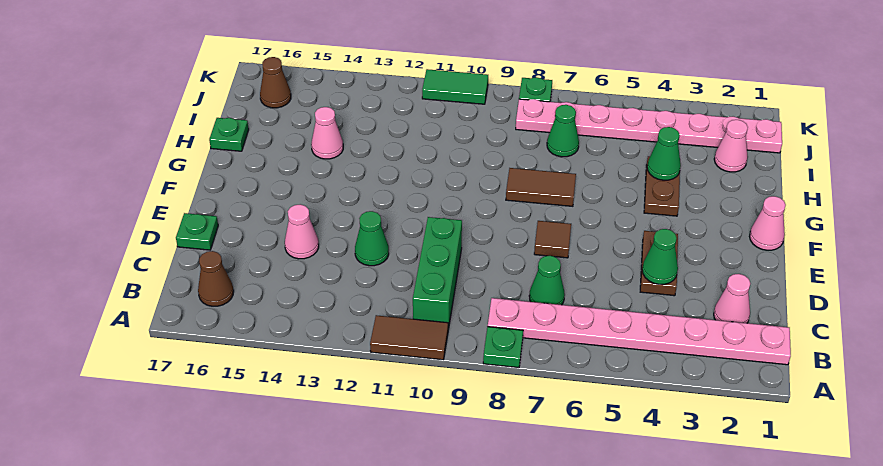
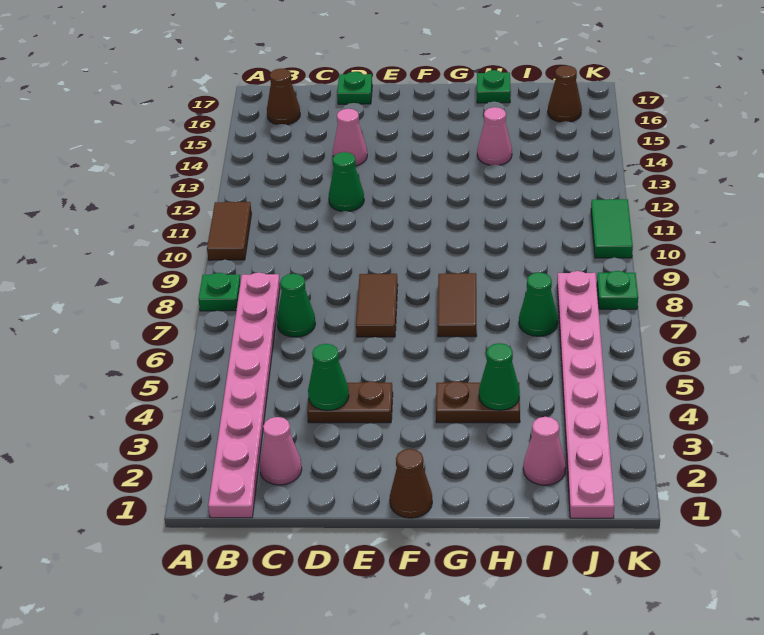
green brick B10:D10 level 1 -> none
brown tile E7 level 1 -> brown tile E7:E8 level 1
pink cone F1 level 1 -> brown cone F1 level 1

